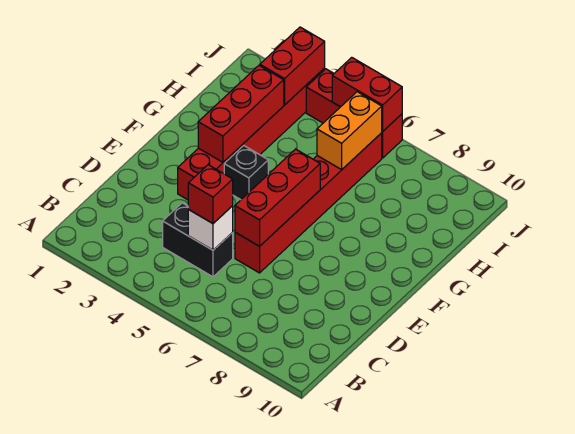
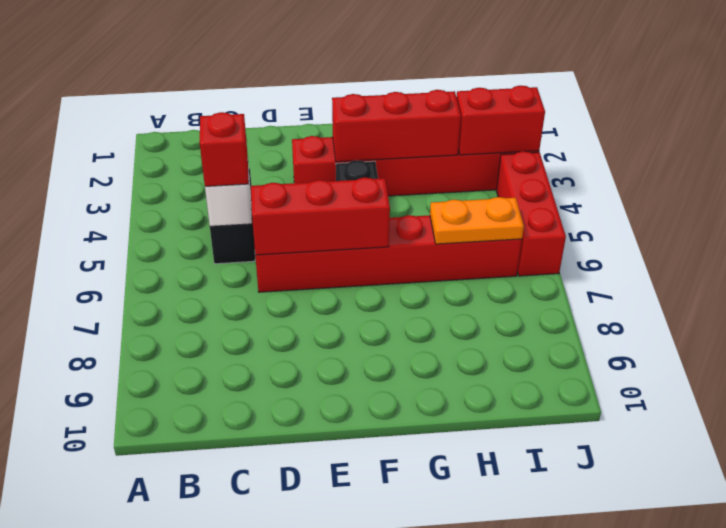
orange brick H6:I6 level 2 -> orange plate H6:I6 level 2
red brick J5:J6 level 2 -> none

